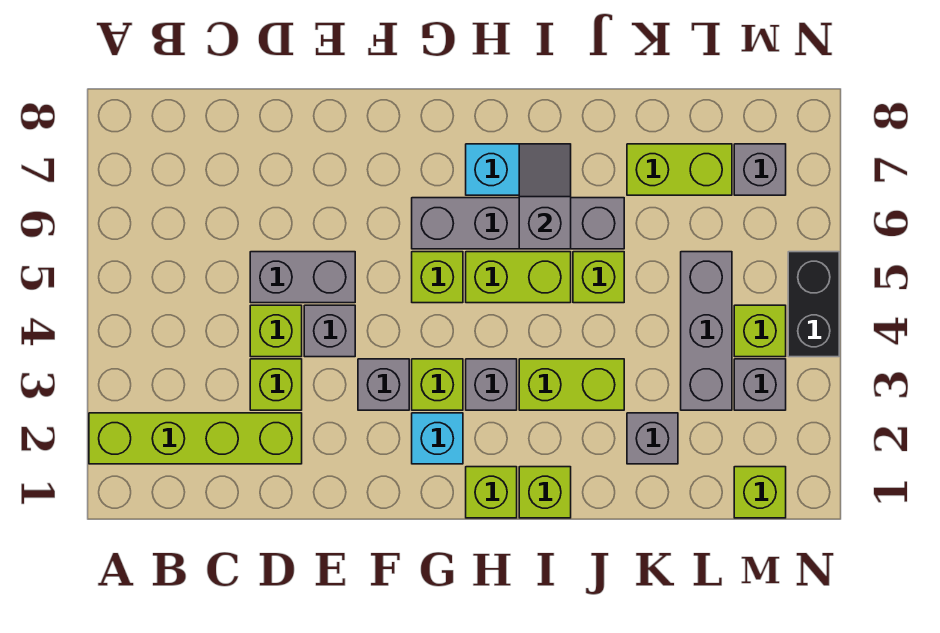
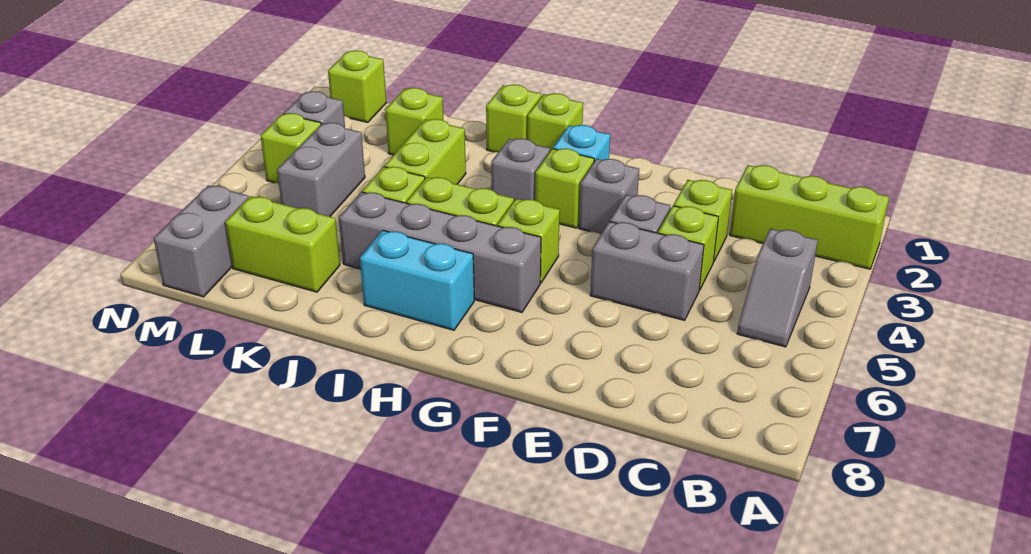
lime brick A2:D2 level 1 -> lime brick A2:C2 level 1
lime brick I3:J3 level 1 -> lime brick J3:J4 level 1
grey slope I6:I7 level 2 top 6 -> grey slope B4:B5 level 1 top 4
grey brick K2 level 1 -> lime brick K2 level 1
grey brick L3:L5 level 1 -> grey brick L4:L5 level 1
grey brick M7 level 1 -> grey brick M7:M8 level 1
black brick N4:N5 level 1 -> none

